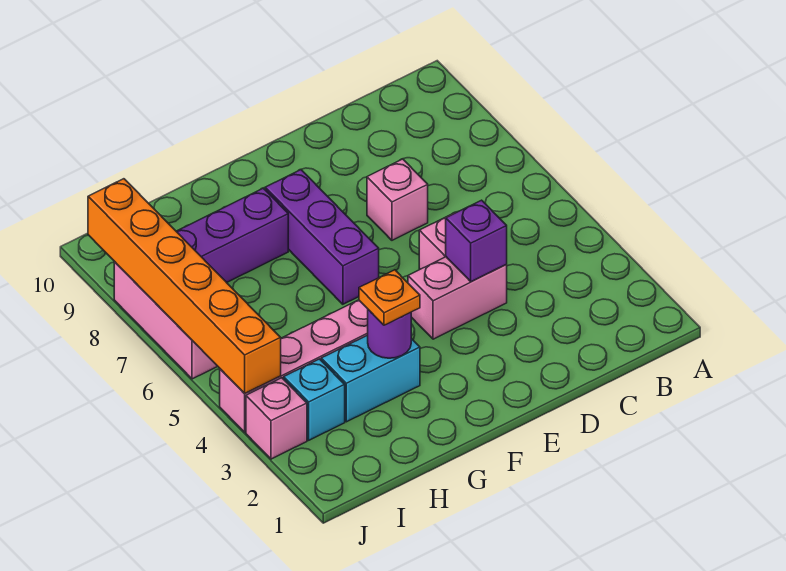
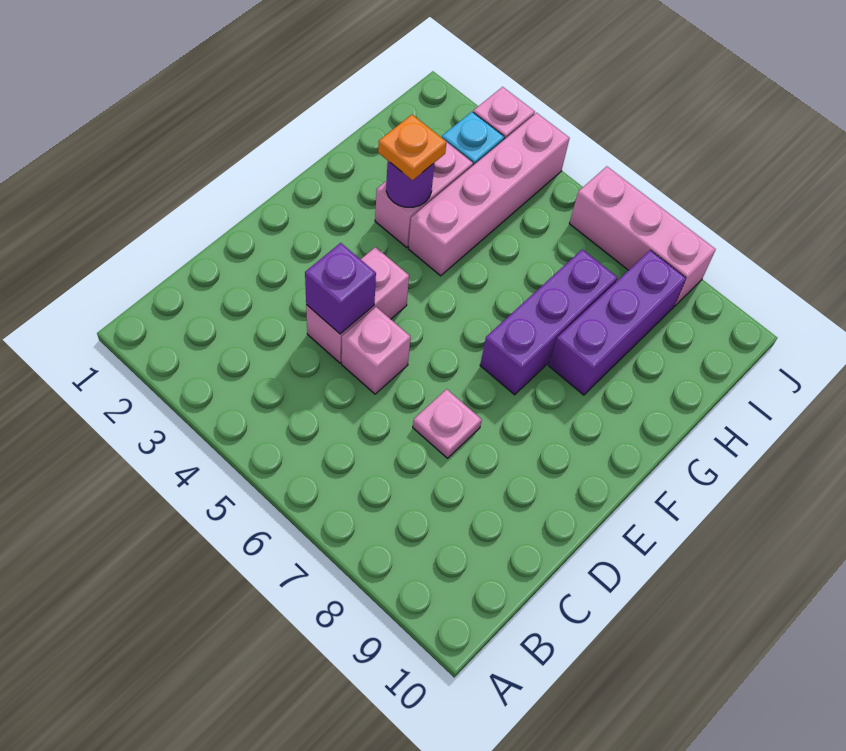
pink brick D7 level 1 -> pink plate D7 level 1
purple brick F6:F8 level 1 -> purple brick F7:H7 level 1
cyan brick G3:H3 level 1 -> pink brick G3:H3 level 1
orange brick J4:J9 level 2 -> none

